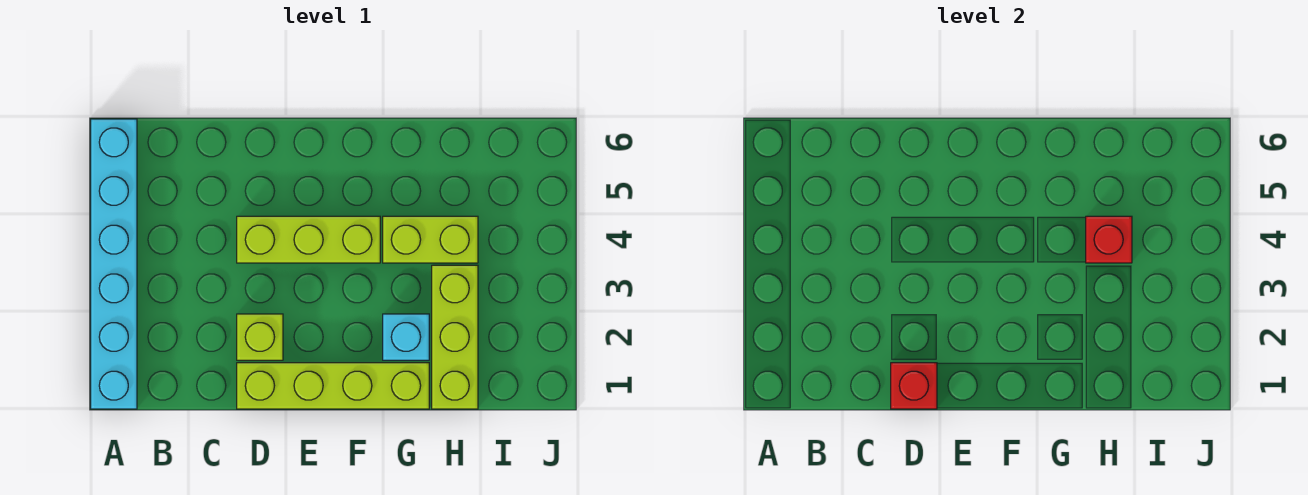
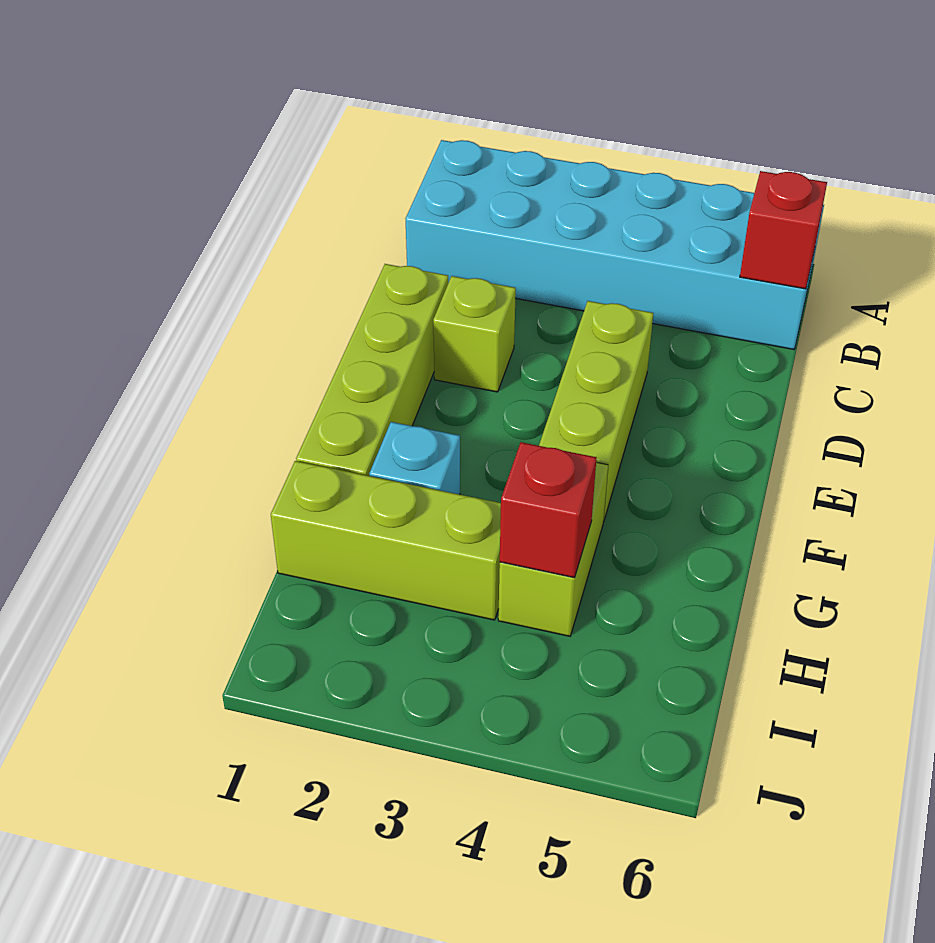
cyan brick A1:A6 level 1 -> cyan brick A1:B6 level 1
red brick D1 level 2 -> red brick B6 level 2

